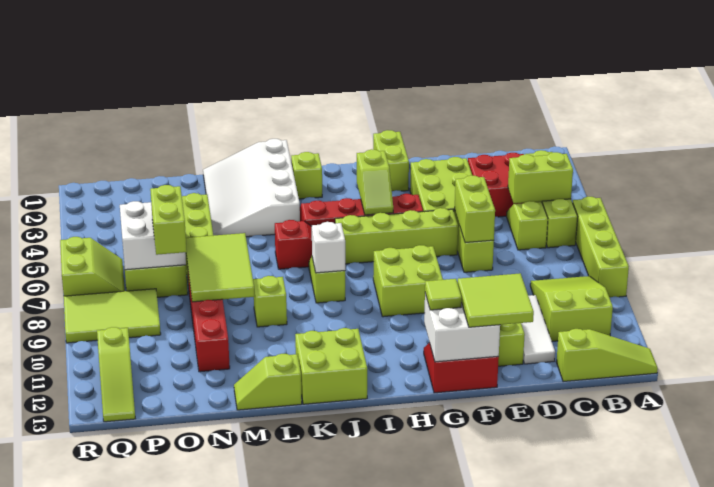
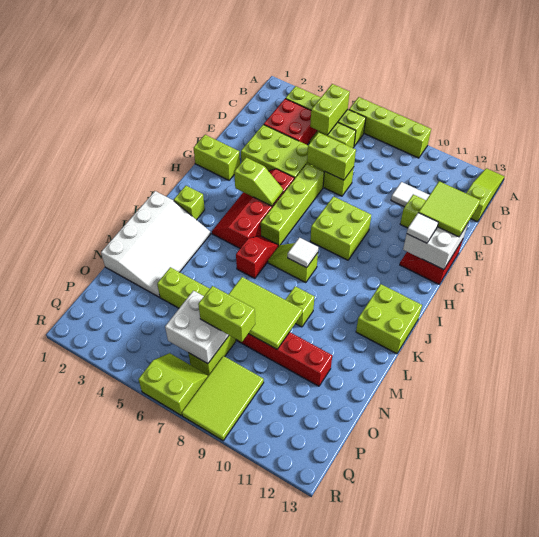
lime slope B9:C11 level 1 top 11 -> none
lime tile G12 level 3 -> white tile G12 level 3
white brick J8 level 2 -> white tile J8 level 2
white slope K1:M4 level 1 top K -> white slope K1:N3 level 1 top 1
lime slope L13:M13 level 1 top L -> none
lime slope Q11:Q13 level 1 top 11 -> none

